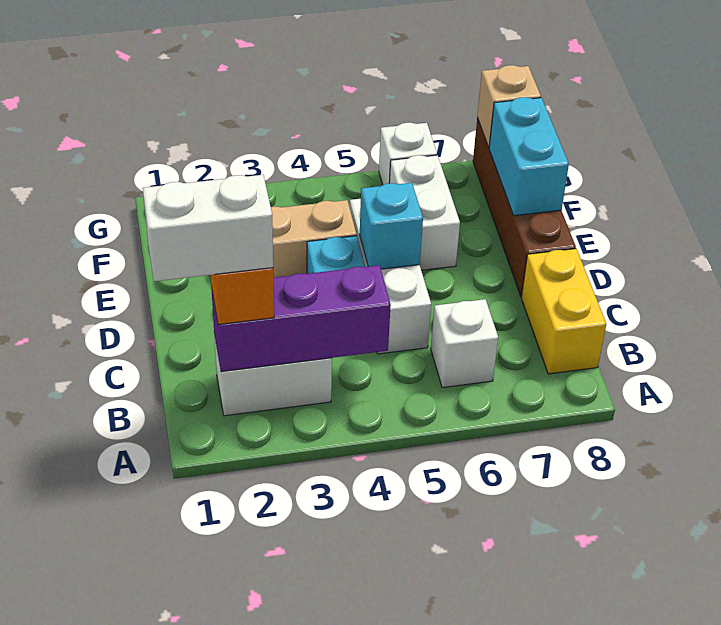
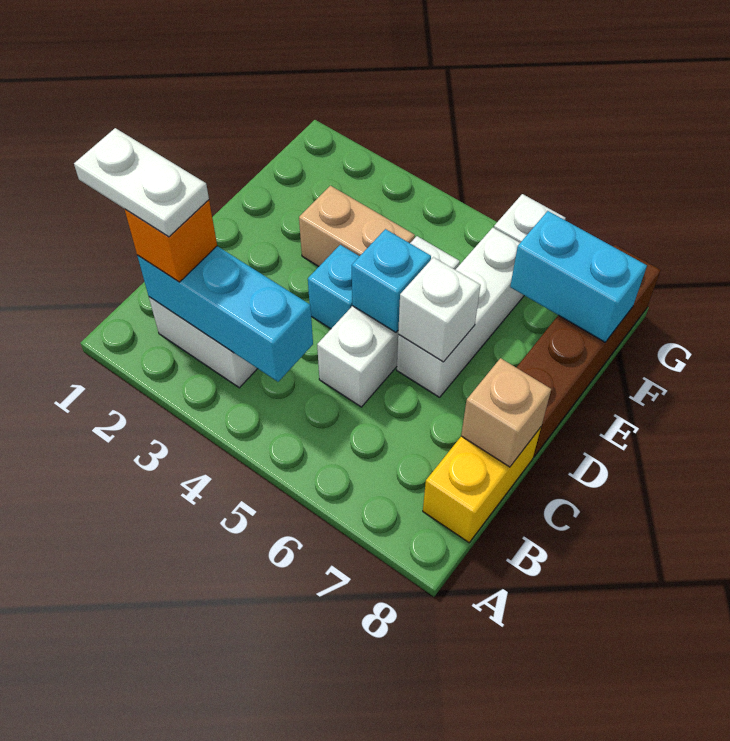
white brick B1:B2 level 4 -> white plate B1:B2 level 4
purple brick B2:B4 level 2 -> cyan brick B2:B4 level 2
white brick B6 level 1 -> white brick D6 level 2
white brick E6:F6 level 1 -> white brick D6:F6 level 1
cyan brick E8:F8 level 2 -> cyan brick F7:F8 level 2
tan brick G8 level 2 -> tan brick C8 level 2

